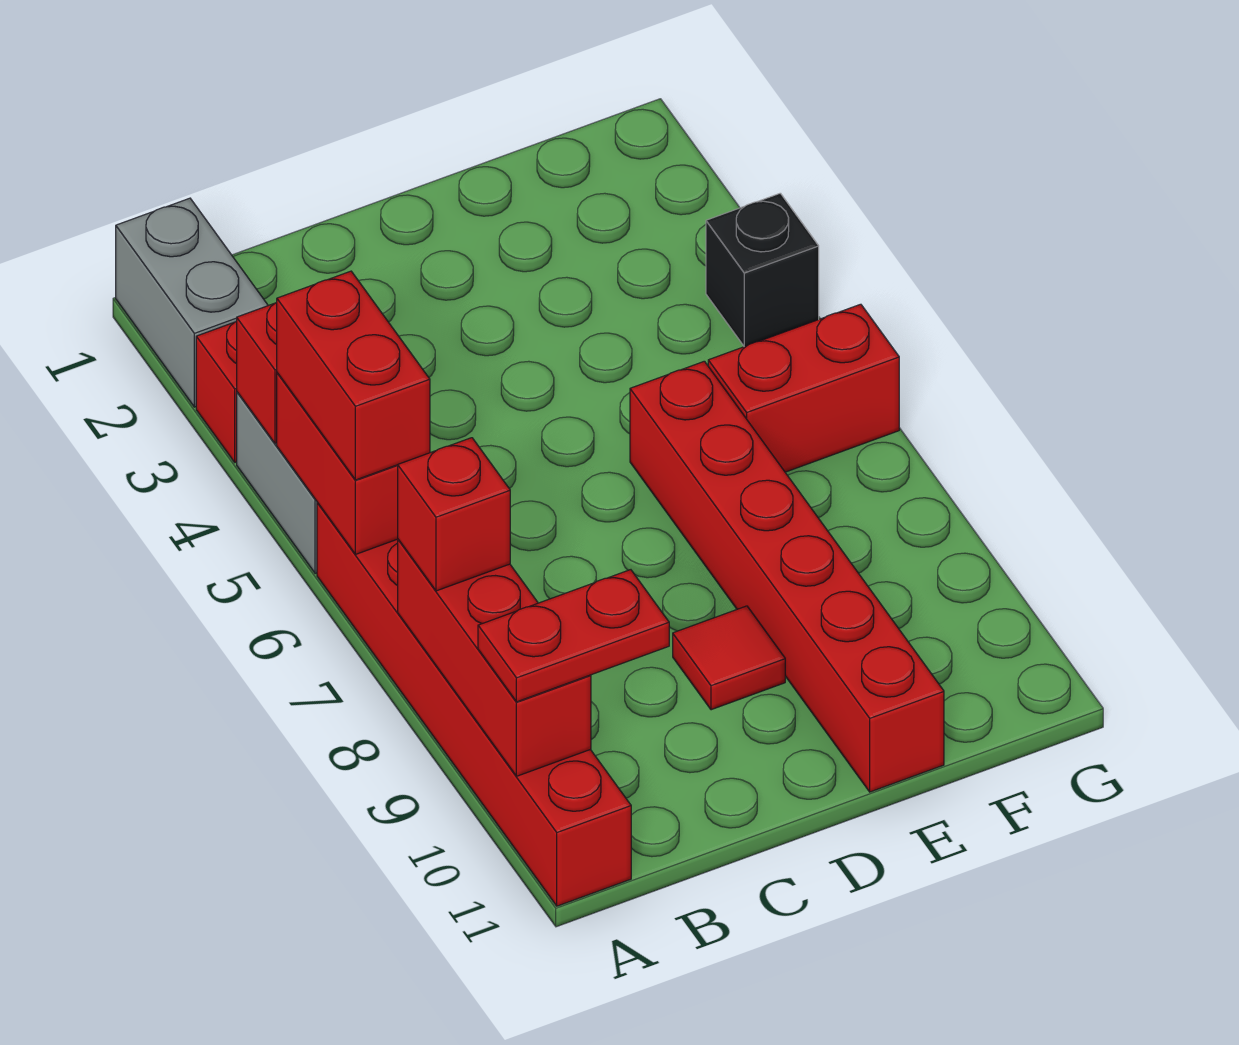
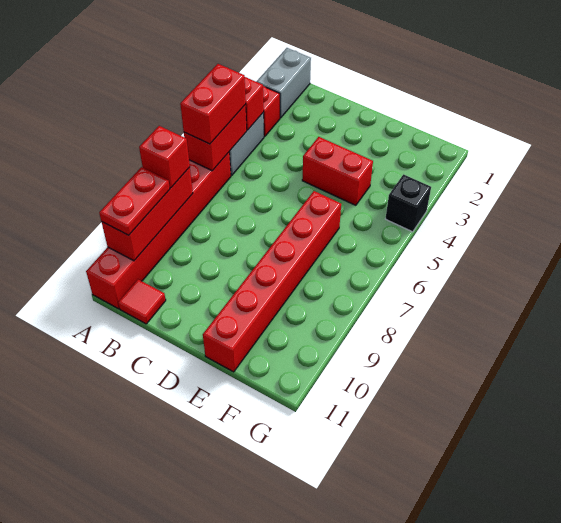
red plate A10:B10 level 3 -> red plate A9:A10 level 3
red tile D9 level 1 -> red tile B11 level 1
red brick F6:G6 level 1 -> red brick D4:E4 level 1

